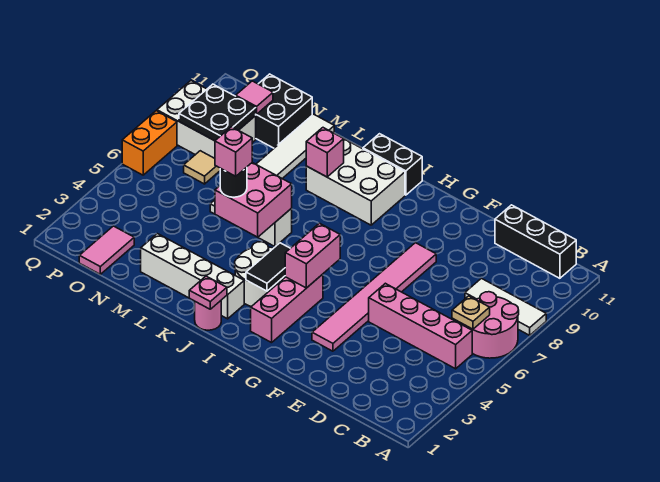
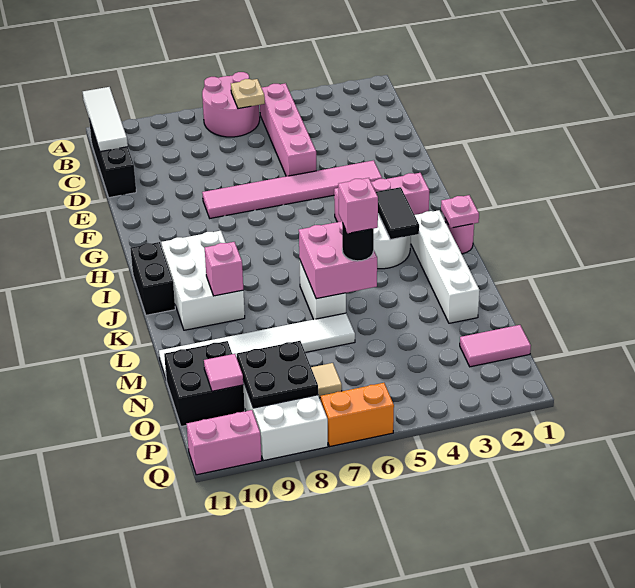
white tile A8:C8 level 1 -> white tile A11:C11 level 2
pink brick H4:H5 level 2 -> pink brick Q10:Q11 level 1
black tile I3:I4 level 2 -> black tile I3:J3 level 2

